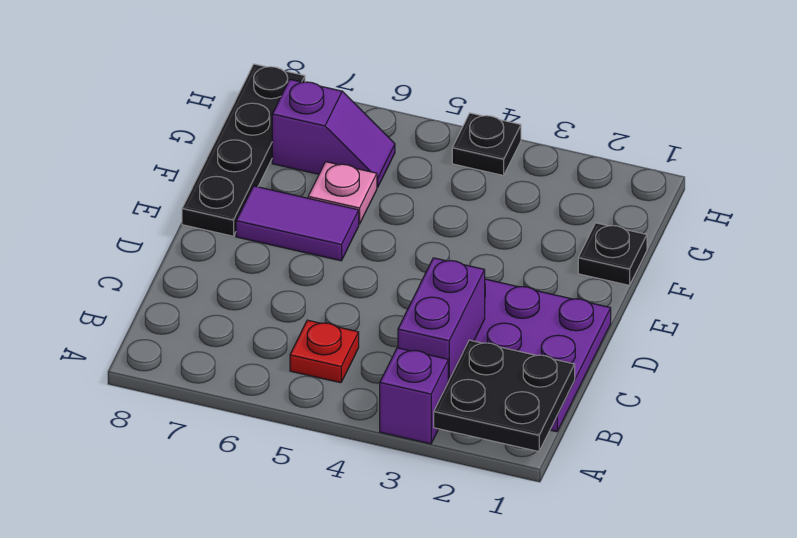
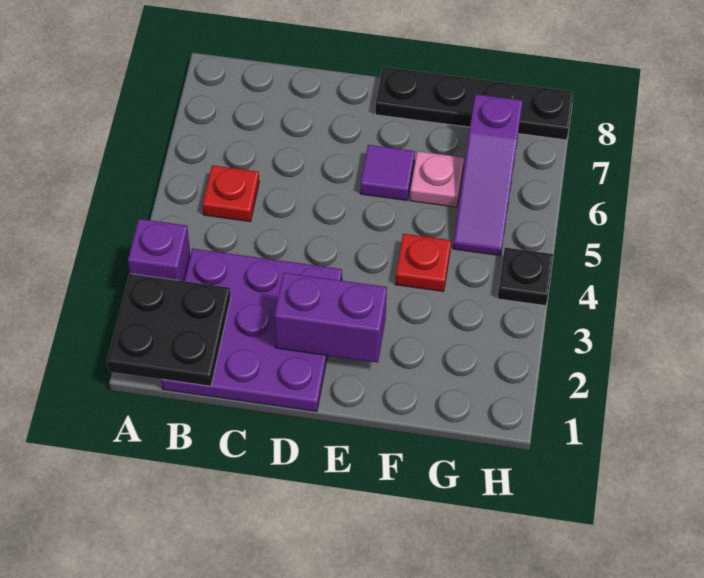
purple brick B3:C3 level 2 -> purple brick D2:E2 level 2
purple tile E6:E7 level 1 -> purple tile E6 level 1
black plate F1 level 1 -> none
none -> red plate F4 level 1
purple slope G6:G7 level 1 top 7 -> purple slope G5:G7 level 1 top 7

